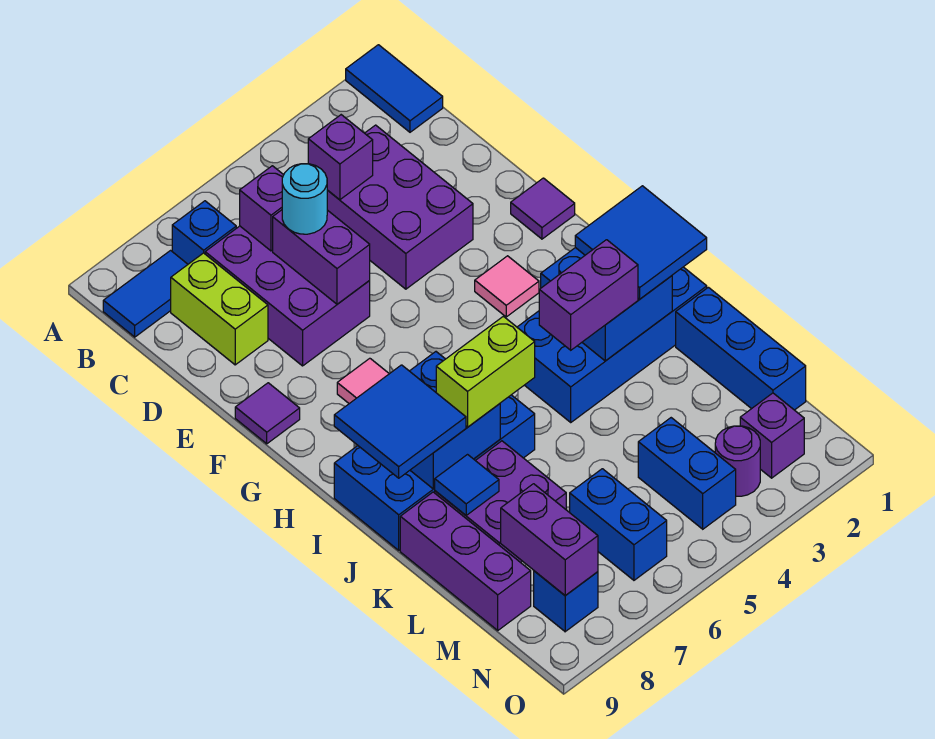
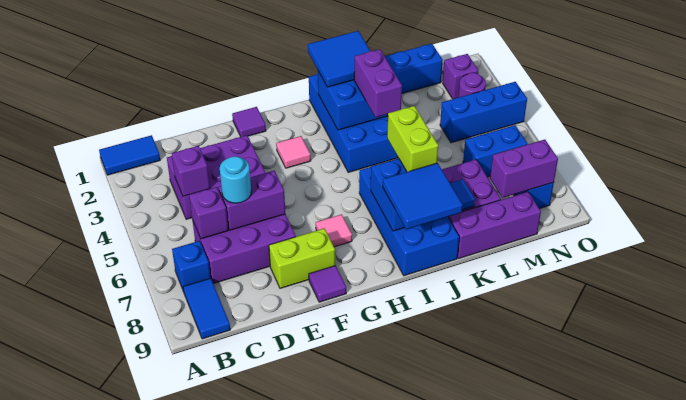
lime brick C8:D8 level 1 -> lime brick E8:F8 level 1
blue brick M4:N4 level 1 -> blue brick M4:O4 level 1

